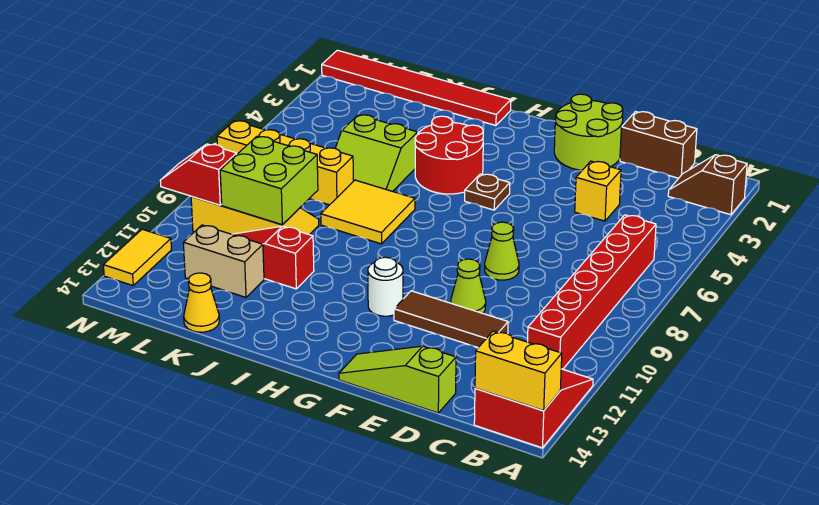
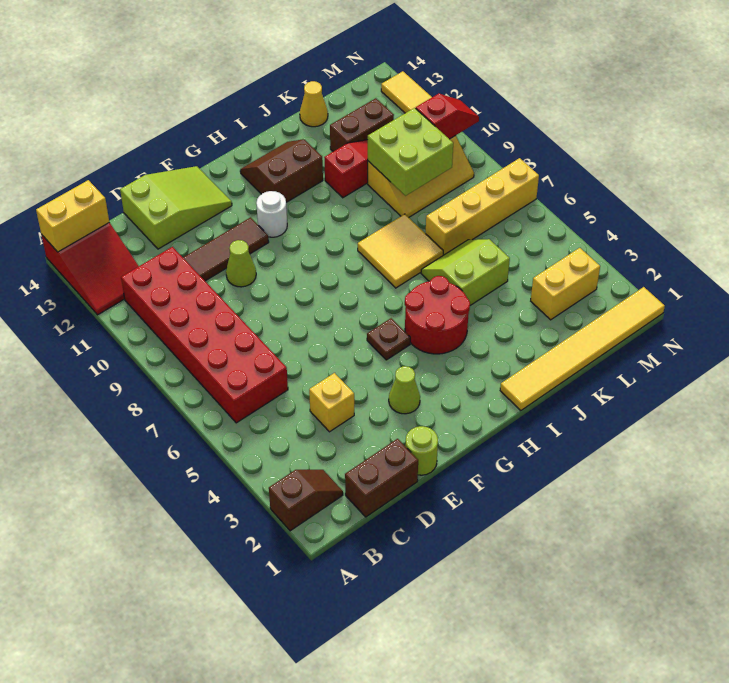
red brick B6:B11 level 1 -> red brick B6:C11 level 1
lime slope D14:F14 level 1 top D -> lime slope D13:F14 level 1 top D
lime round brick E1:F2 level 1 -> lime round brick E1 level 1
lime cone E8 level 1 -> lime cone F3 level 1
none -> brown slope H12:I13 level 1 top 12
red tile I1:N1 level 1 -> yellow tile I1:N1 level 1
tan brick K12:L12 level 1 -> brown brick K12:L12 level 1
none -> yellow brick L3:M3 level 1

